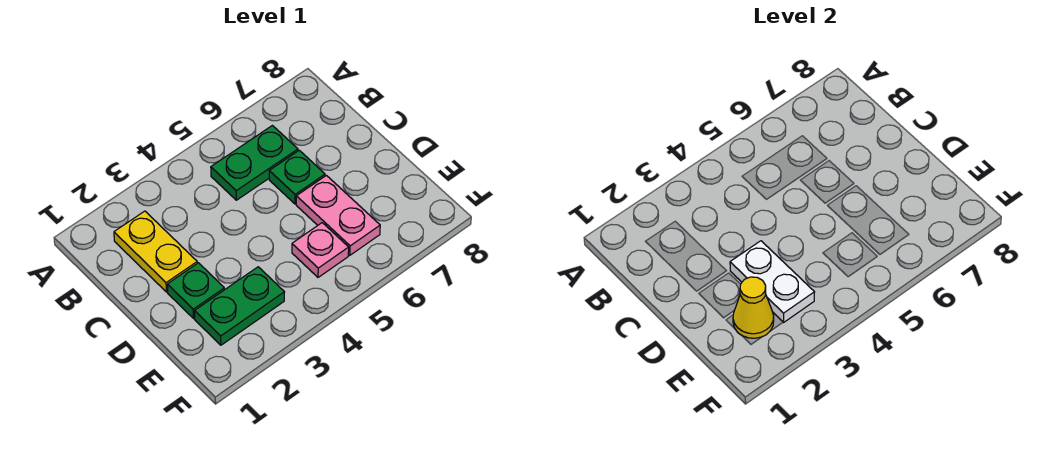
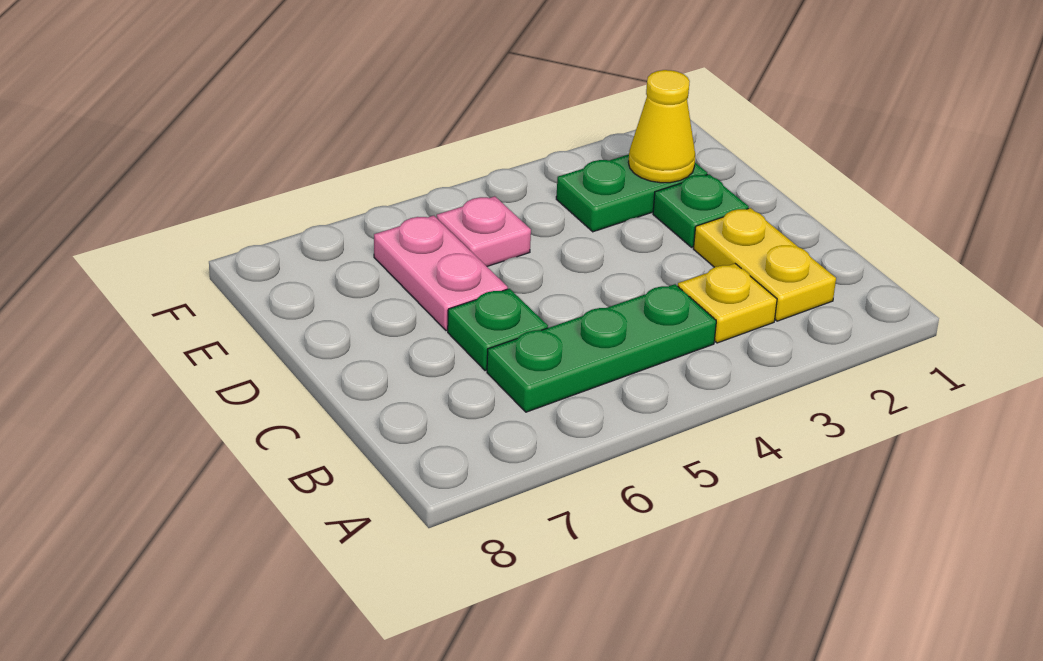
none -> yellow plate B3 level 1
green plate B5:B6 level 1 -> green plate B4:B6 level 1
white plate D3:E3 level 2 -> none

